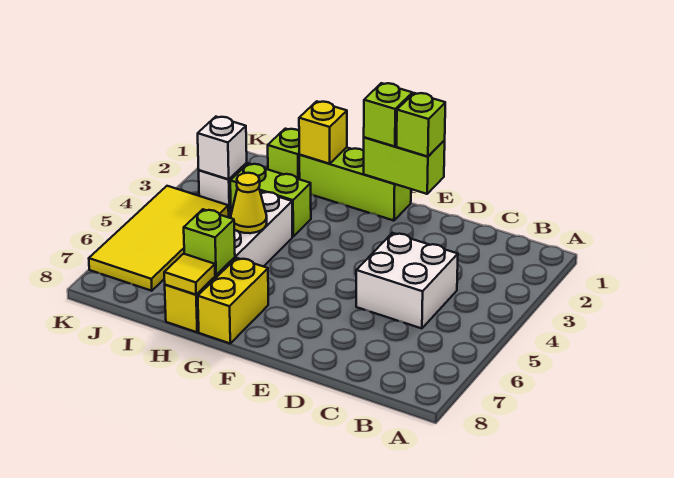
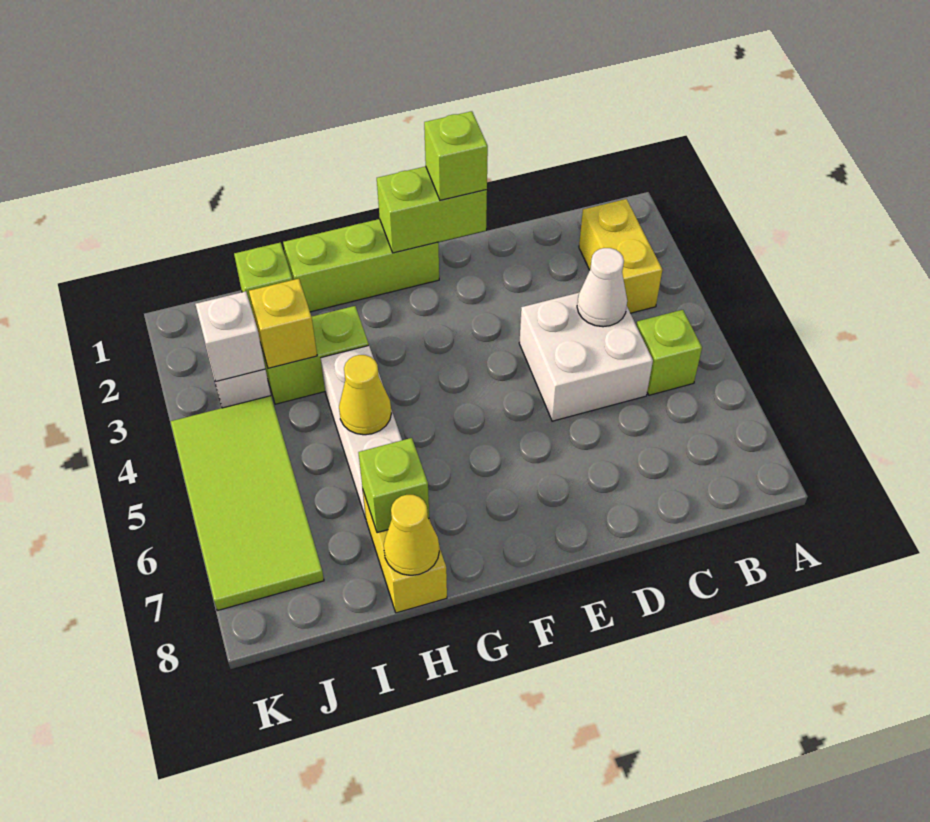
none -> white cone C4 level 2
lime brick F1 level 3 -> lime brick B5 level 1
yellow brick G7:G8 level 1 -> yellow brick B2:B3 level 1
yellow brick H1 level 2 -> yellow brick I3 level 2
yellow tile H8 level 2 -> yellow cone H8 level 2
yellow tile J4:K7 level 1 -> lime tile J4:K7 level 1

